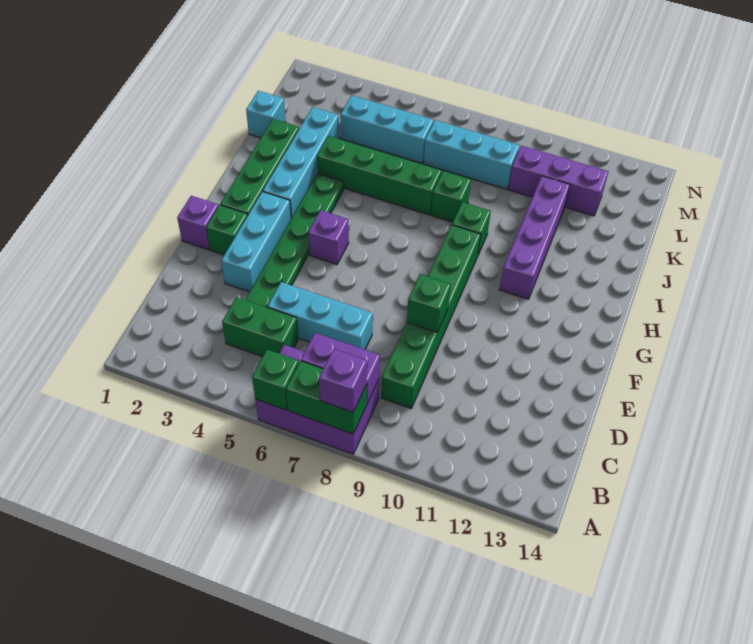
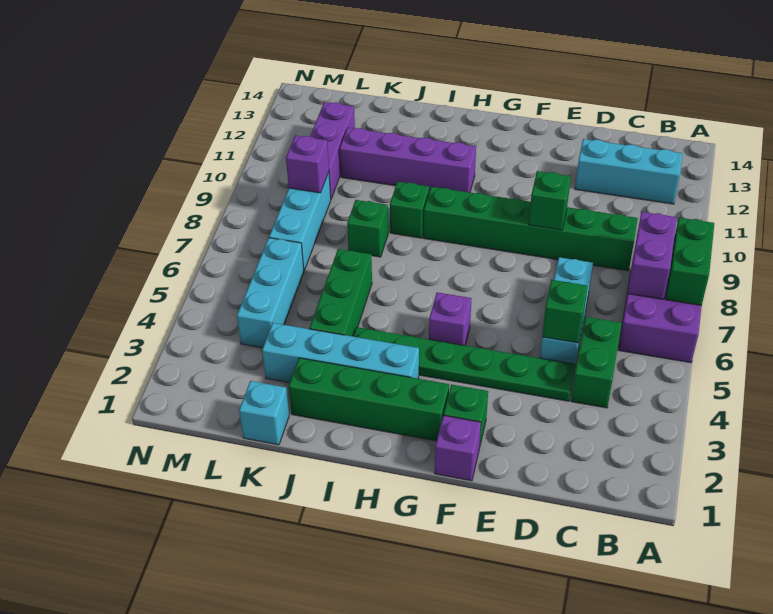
green brick A6 level 2 -> green brick D5 level 2
purple brick A8 level 3 -> purple brick L9 level 2
cyan brick E3:G3 level 1 -> cyan brick B12:D12 level 1
green brick J4:J7 level 1 -> green brick J4:J6 level 1

